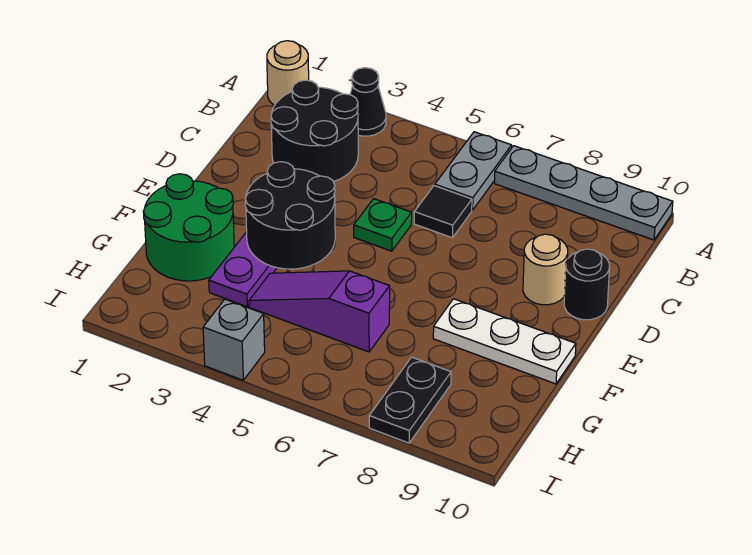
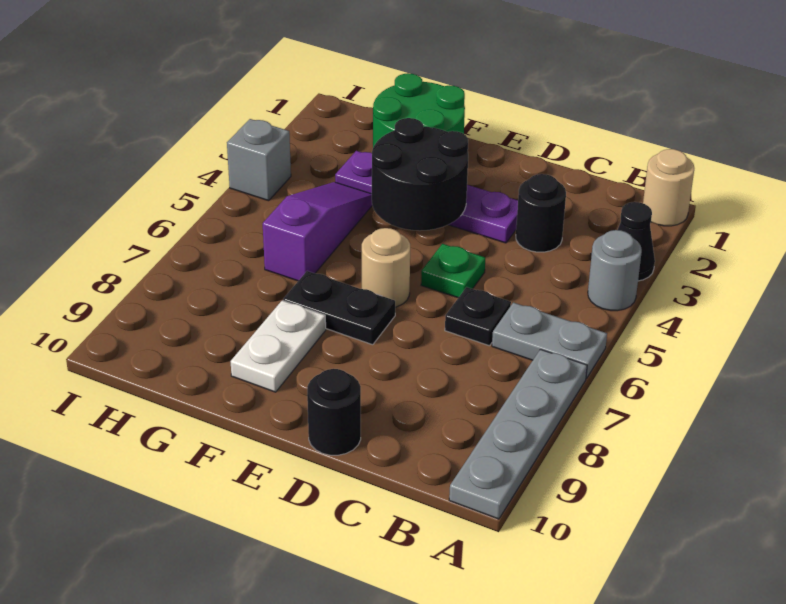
none -> grey round brick A4 level 1
black round brick B2:C3 level 1 -> black round brick C3 level 1
black tile C6 level 1 -> black plate C6 level 1
tan round brick D9 level 1 -> tan round brick E6 level 1
white plate F8:F10 level 1 -> white plate F8:F9 level 1
black plate H8:I8 level 1 -> black plate E7:F7 level 1

